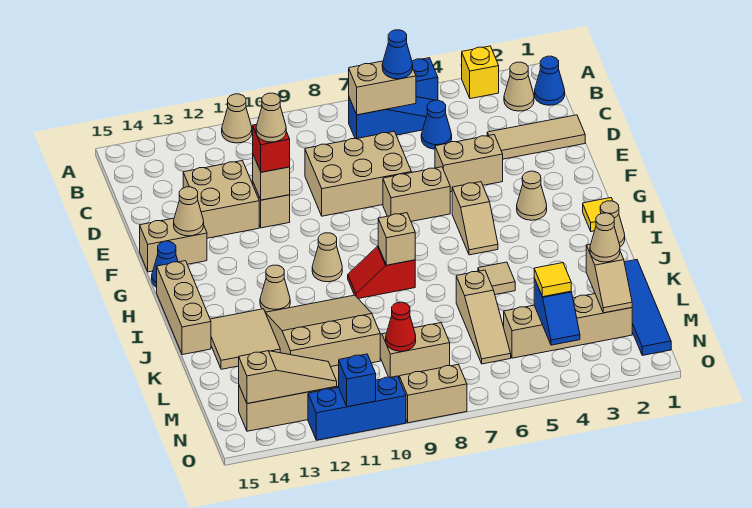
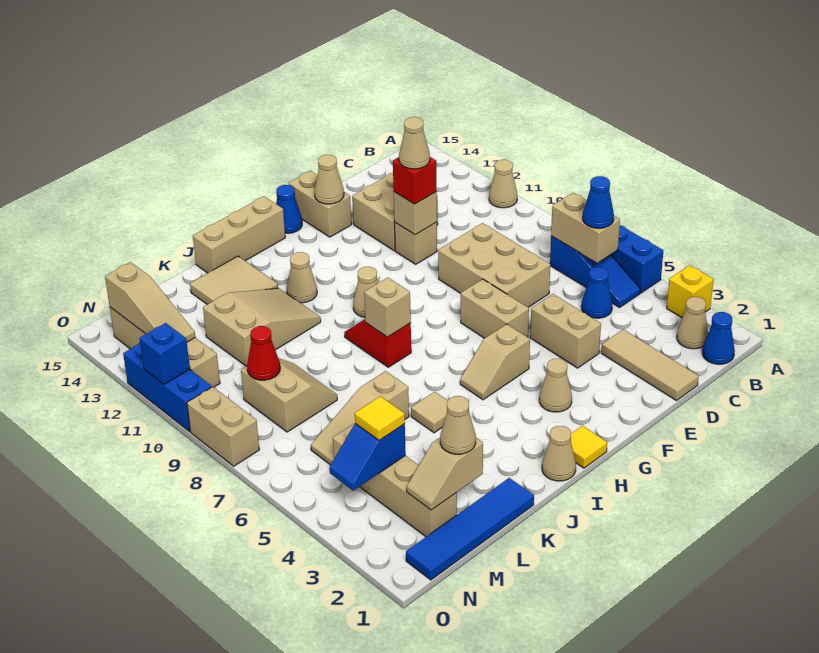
tan slope J10:L12 level 1 top L -> tan slope J11:L12 level 1 top L

